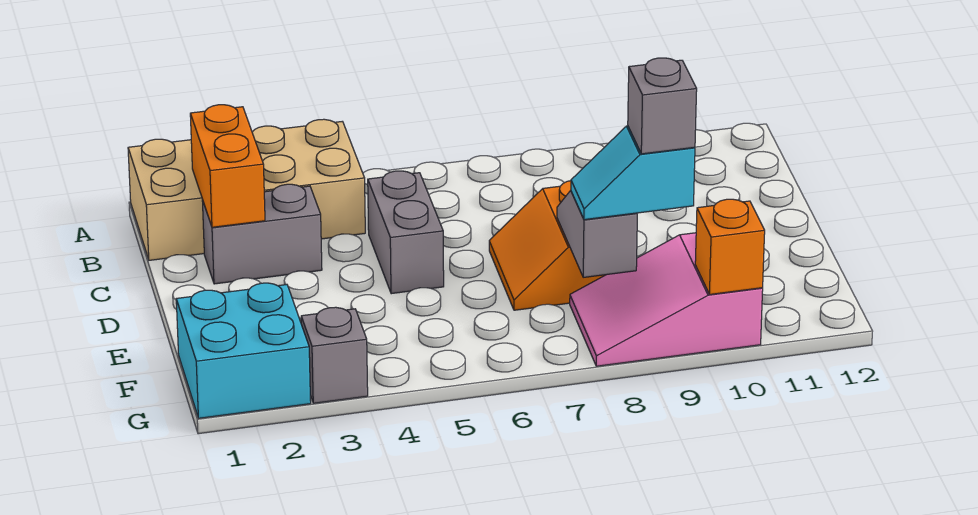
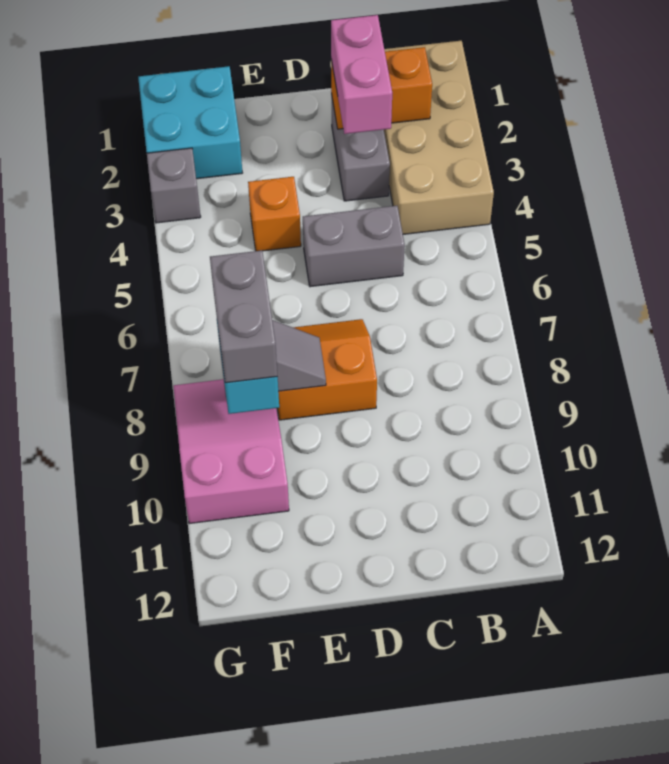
none -> pink brick C2:C3 level 3
grey brick F9 level 4 -> grey brick F8:F9 level 4
orange brick G10 level 2 -> orange brick E4 level 1

